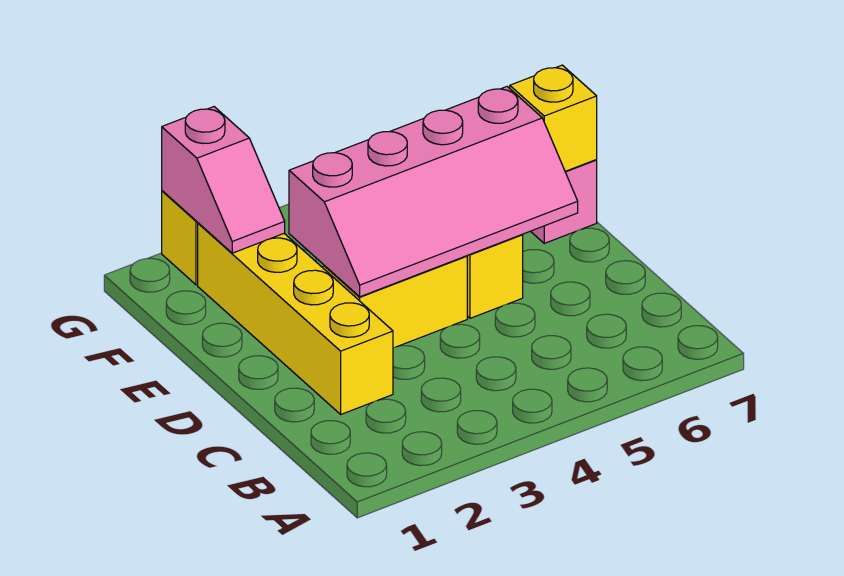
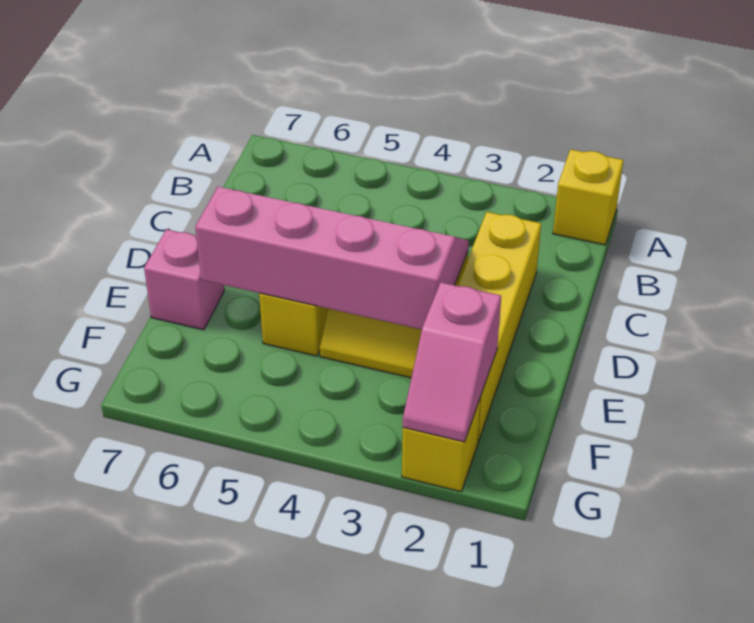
yellow brick E7 level 2 -> yellow brick A1 level 1
pink slope F2:G2 level 2 top G -> pink slope F2:G2 level 2 top F

